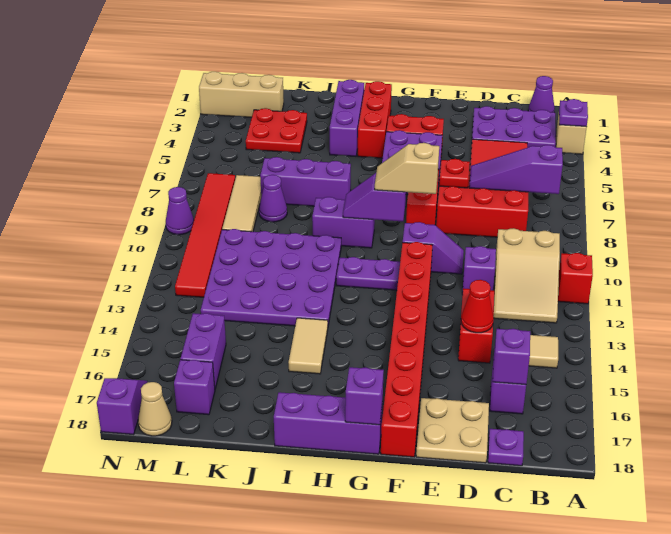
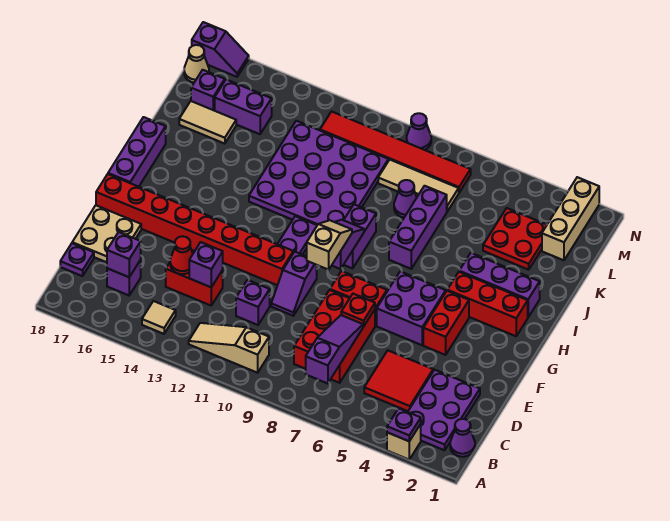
red brick A11 level 1 -> none
tan slope B10:C12 level 1 top 10 -> tan slope B10:B12 level 1 top 10
purple brick G18 level 2 -> purple brick D13 level 2
tan tile I14:I15 level 1 -> tan tile K16:K17 level 1

